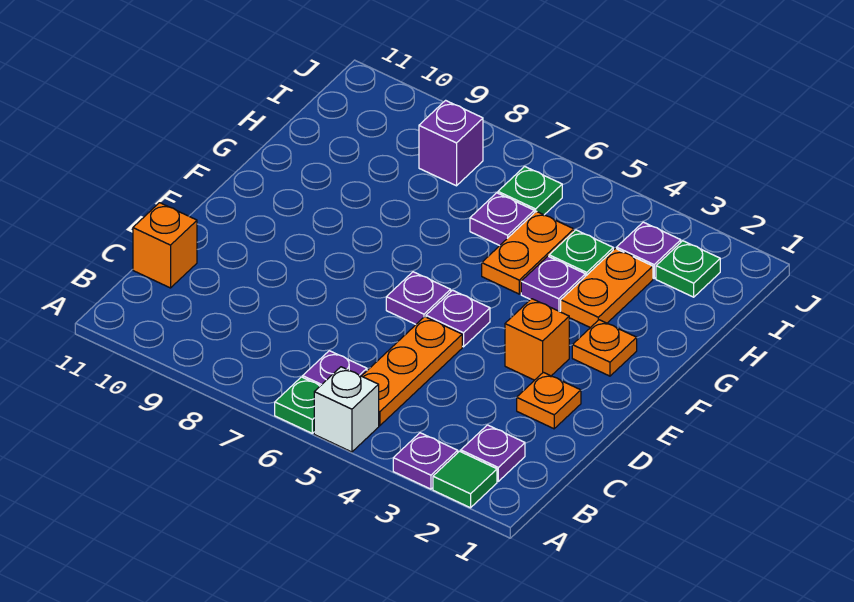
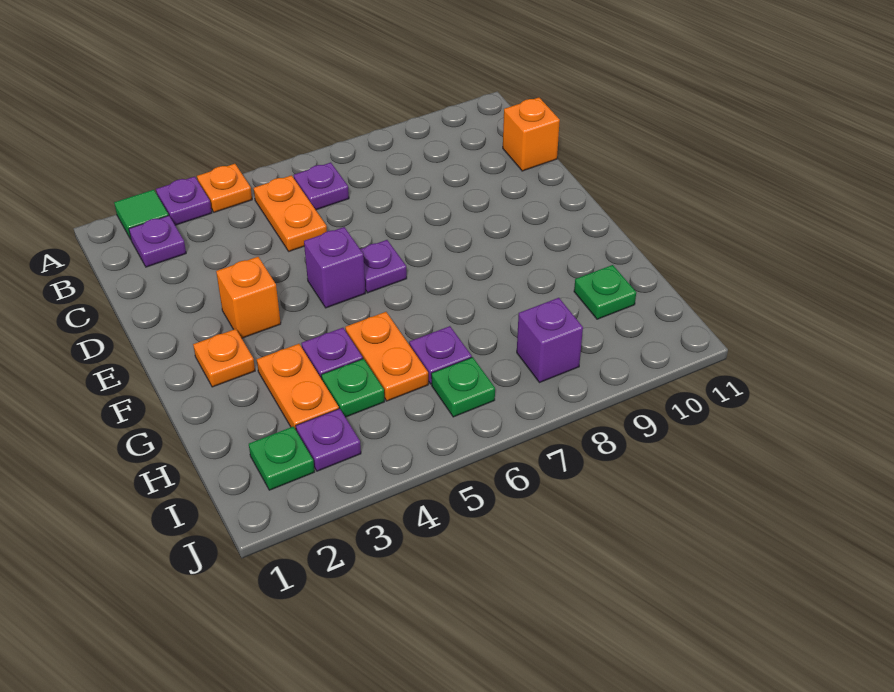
white brick A5 level 1 -> none
green plate A6 level 1 -> green plate H10 level 1
orange plate B5:D5 level 1 -> orange plate B5:C5 level 1
orange plate D2 level 1 -> orange plate A4 level 1
purple plate E5 level 1 -> purple brick E5 level 1

